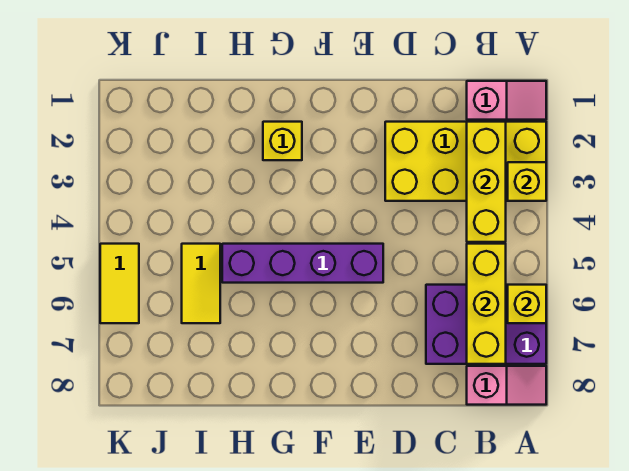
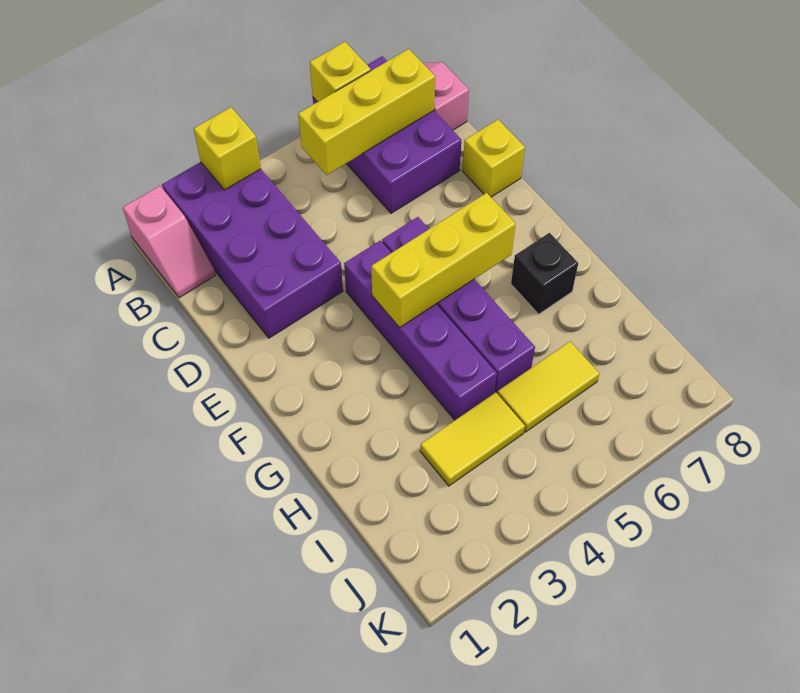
pink slope A1:B1 level 1 top B -> pink slope A1:B1 level 1 top A
yellow brick A2:D3 level 1 -> purple brick A2:D3 level 1
yellow brick B2:B4 level 2 -> yellow brick F4:F6 level 2
none -> purple brick E4:H4 level 1
yellow brick G2 level 1 -> yellow brick D8 level 1
none -> black brick G7 level 1
yellow tile K5:K6 level 1 -> yellow tile I3:I4 level 1

